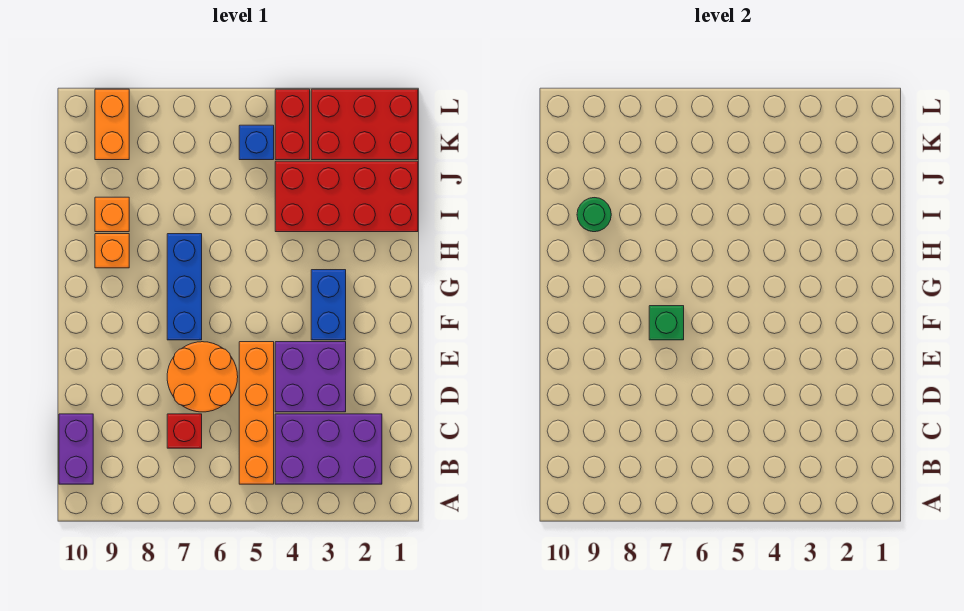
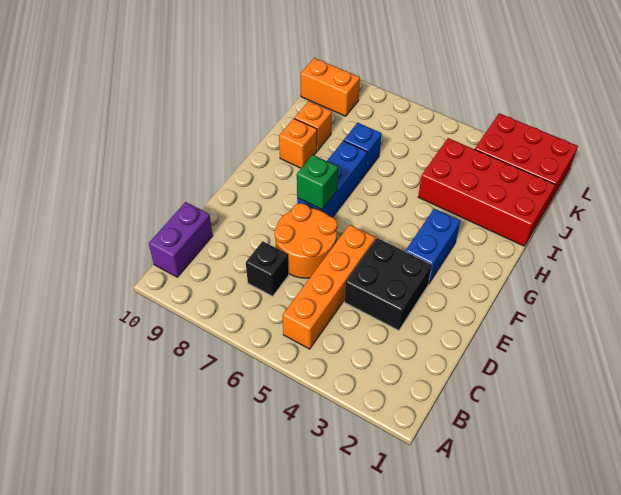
purple brick B2:C4 level 1 -> none
red brick C7 level 1 -> black brick C7 level 1
purple brick D3:E4 level 1 -> black brick D3:E4 level 1
green round brick I9 level 2 -> none
red brick K4:L4 level 1 -> none
blue brick K5 level 1 -> blue brick I7 level 1
orange brick K9:L9 level 1 -> orange brick K9:K10 level 1

